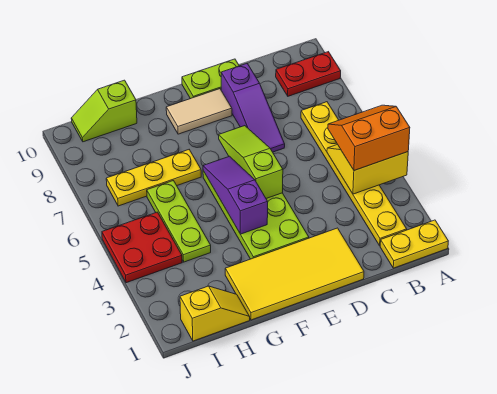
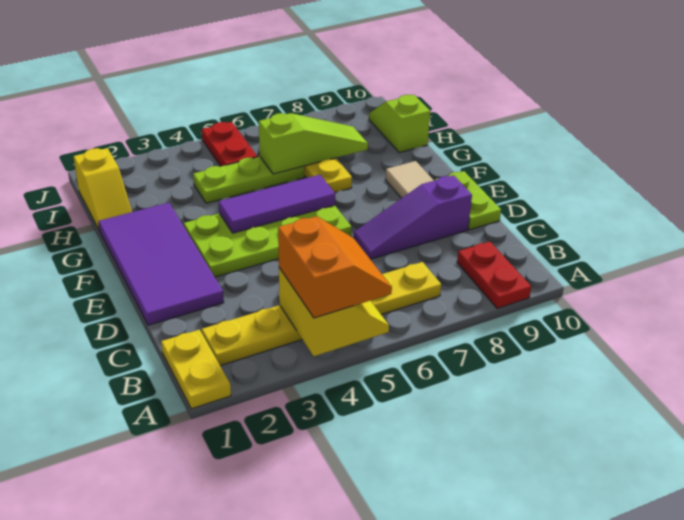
yellow tile D1:G2 level 1 -> purple tile D1:G2 level 1
lime slope E5:E7 level 2 top 5 -> lime slope H6:H8 level 2 top 6
purple slope F4:F6 level 2 top 4 -> purple tile F4:F6 level 2
red plate I4:J5 level 1 -> red plate I5:J5 level 1

